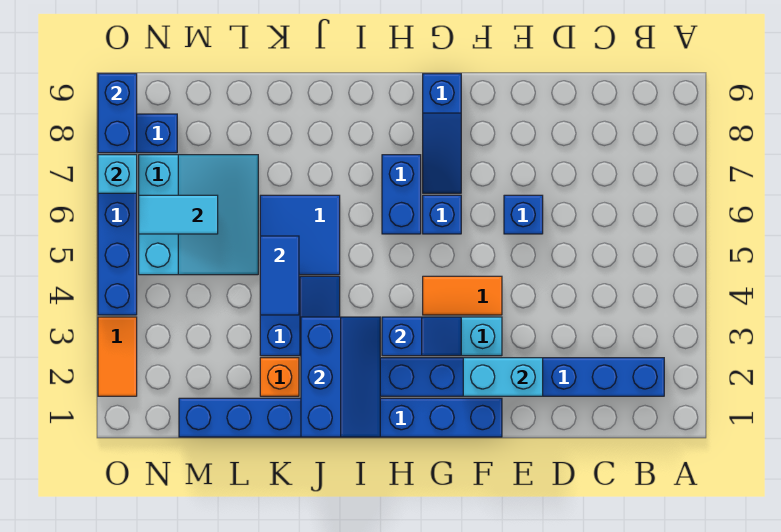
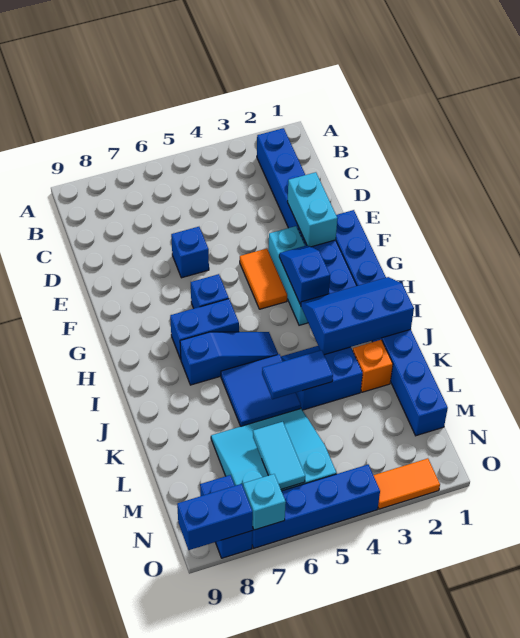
blue slope G7:G9 level 1 top 9 -> blue slope I5:I7 level 1 top 7

